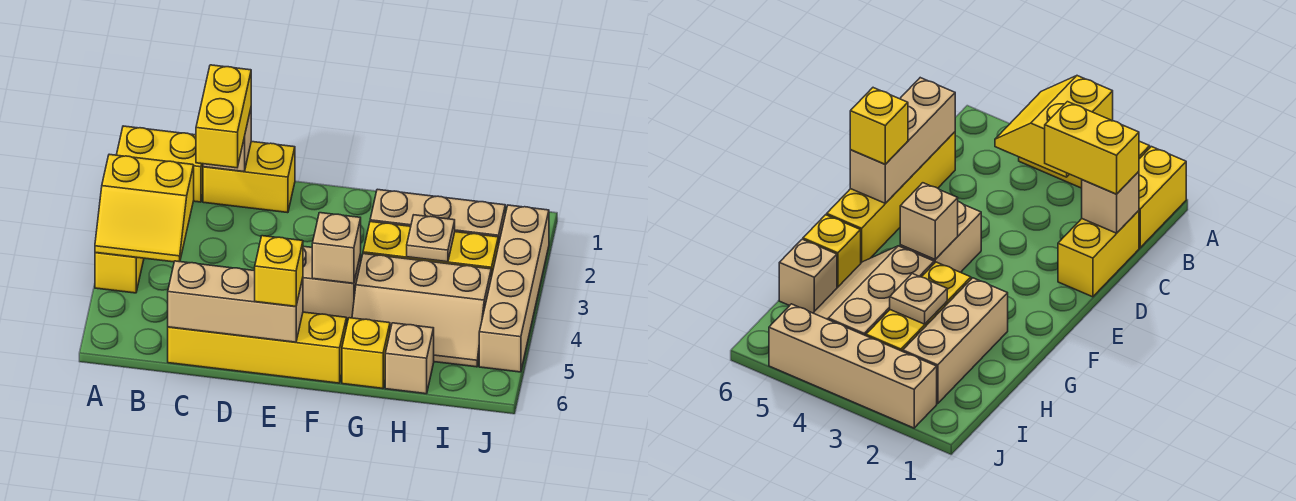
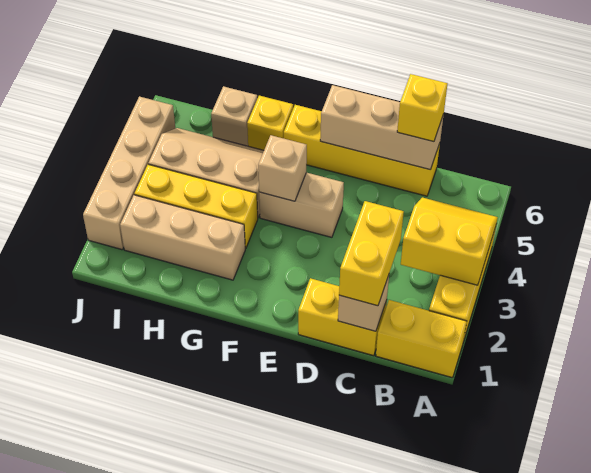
yellow brick E6 level 3 -> yellow brick C6 level 3
tan plate H3 level 2 -> none

